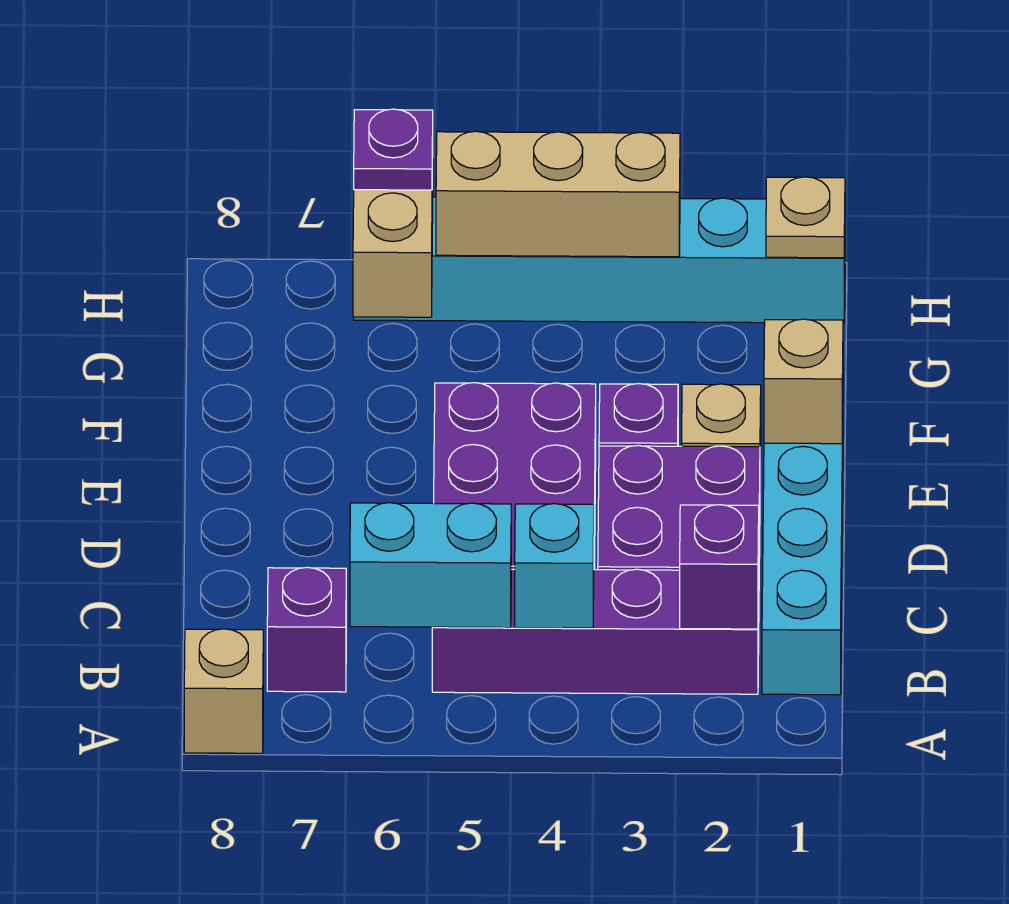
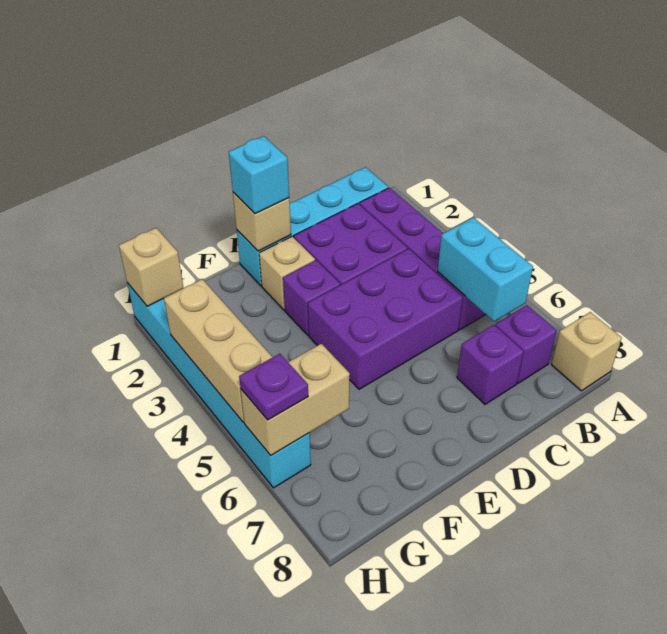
purple brick B2 level 2 -> purple brick C7 level 1
cyan brick B4 level 2 -> cyan brick E1 level 3
tan plate H1 level 2 -> tan brick H1 level 2

